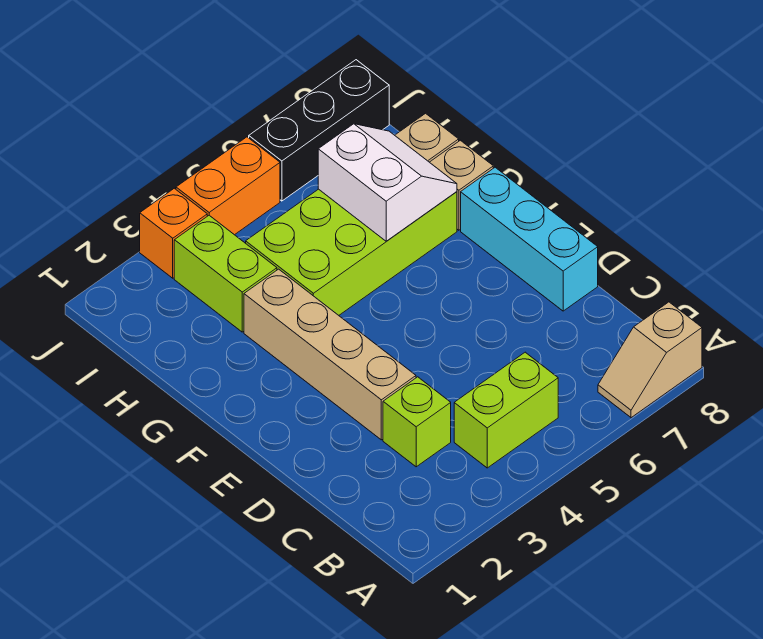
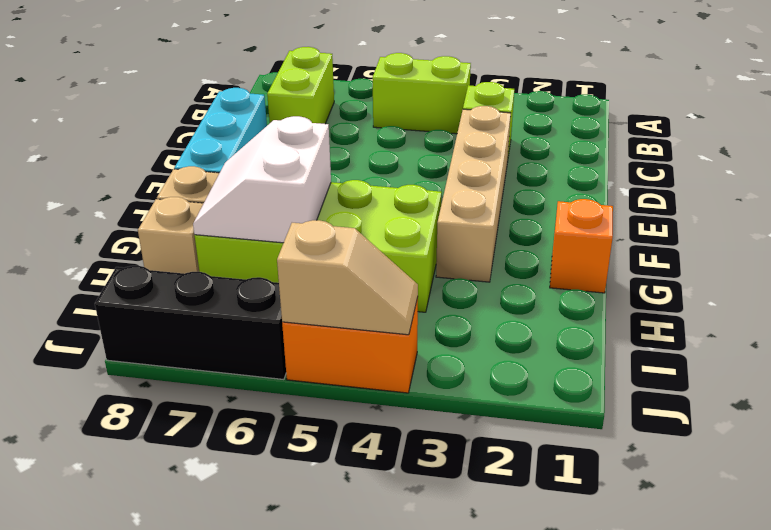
tan slope A7:A8 level 1 top 8 -> tan slope J4:J5 level 2 top 5
lime brick H3:I3 level 1 -> lime brick B7:C7 level 1
orange brick J3 level 1 -> orange brick G1 level 1

